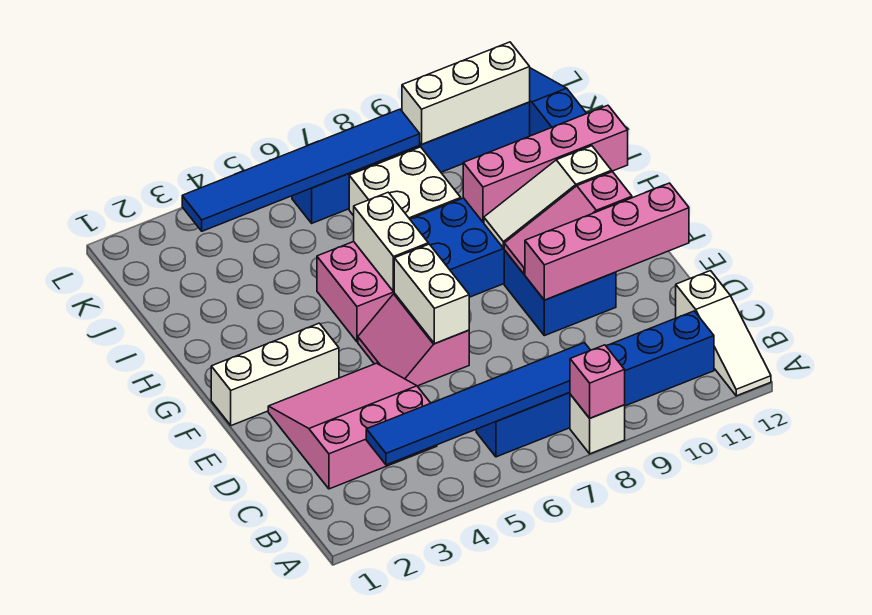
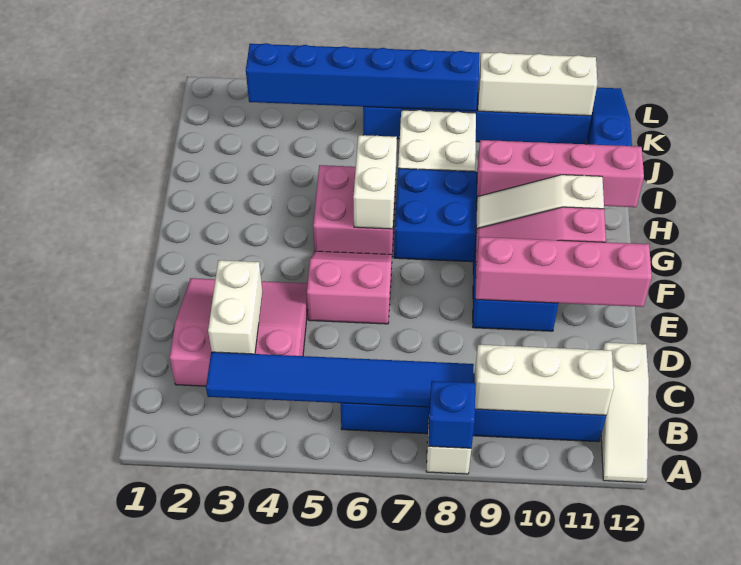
pink brick A8 level 2 -> blue brick A8 level 2
pink slope E5:F6 level 1 top 6 -> pink slope E5:F6 level 1 top E
white brick E6:F6 level 2 -> white brick C3:D3 level 2
white brick F1:F3 level 1 -> white brick B9:B11 level 2
blue tile K3:K8 level 2 -> blue brick K3:K8 level 2

